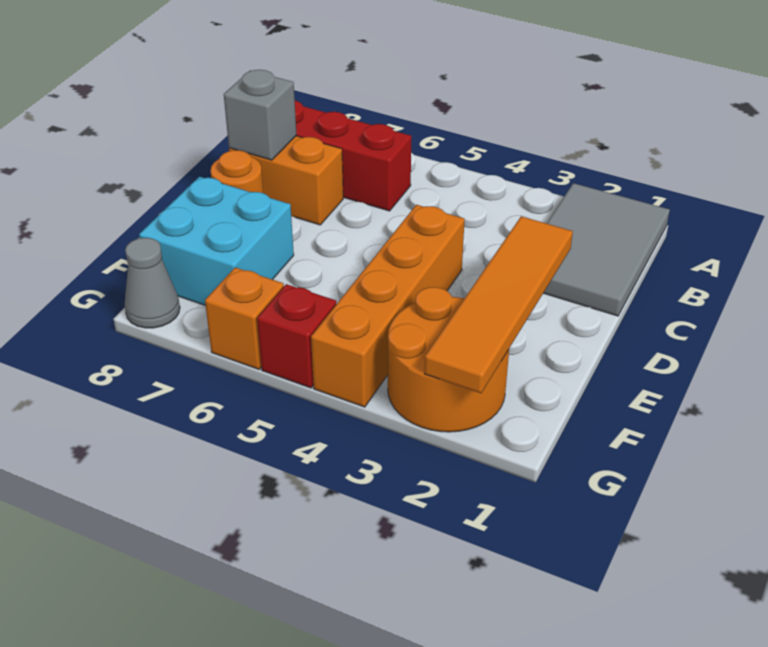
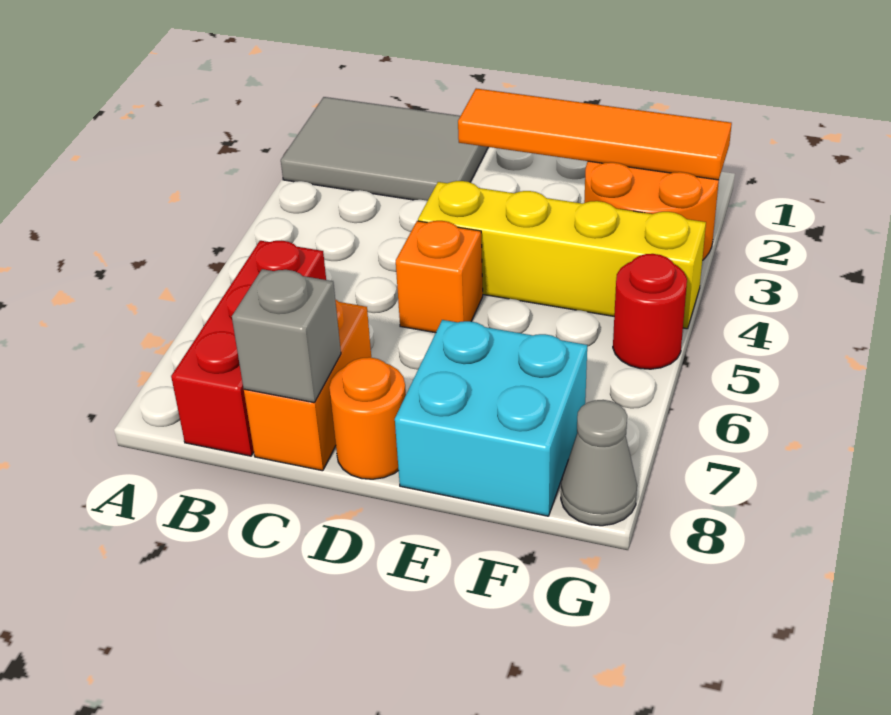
orange brick D4:G4 level 1 -> yellow brick D4:G4 level 1
red brick G5 level 1 -> red round brick G5 level 1
orange brick G6 level 1 -> orange brick D5 level 1

